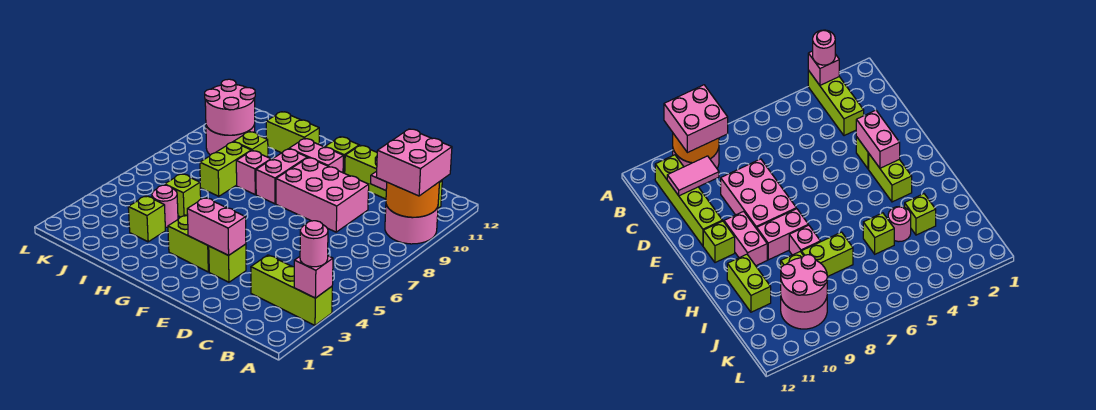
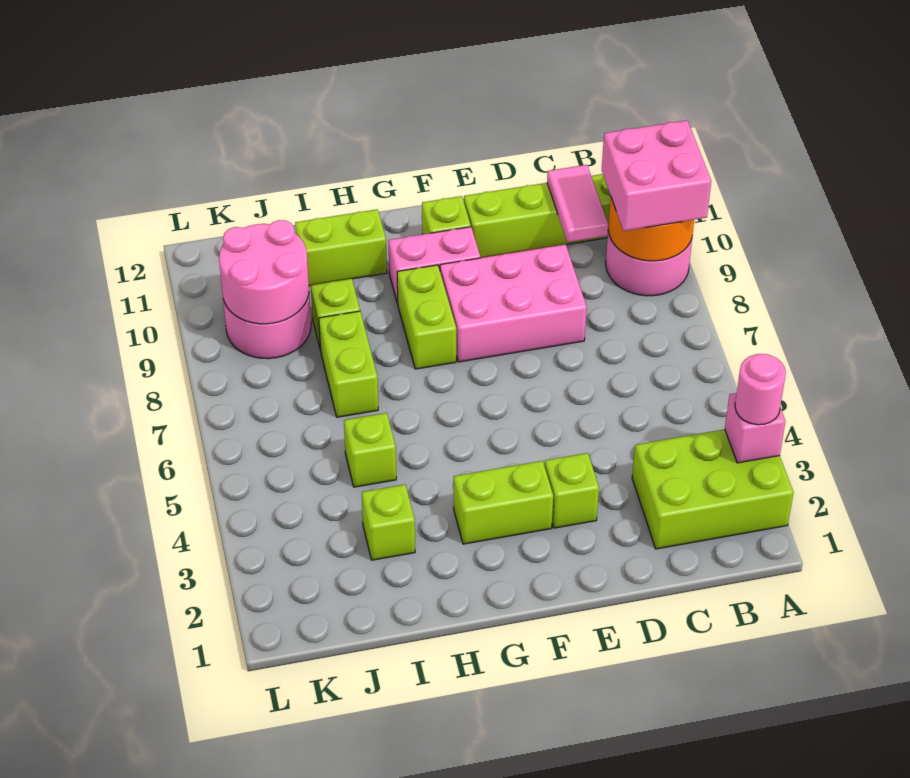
lime brick A3:C3 level 1 -> lime brick A2:C3 level 1
pink brick E3:F3 level 2 -> none
pink brick G8:G9 level 1 -> lime brick G8:G9 level 1
pink brick H8 level 1 -> none
pink round brick I4 level 1 -> none

